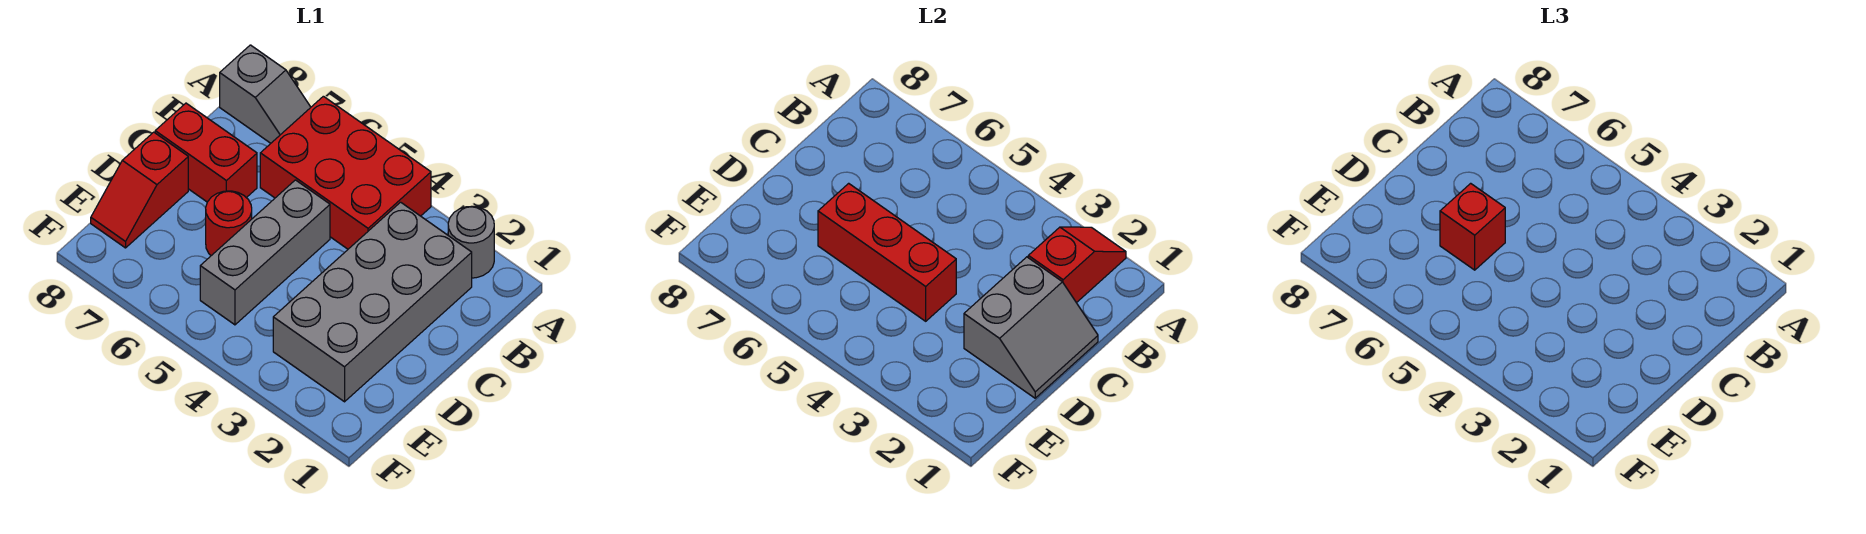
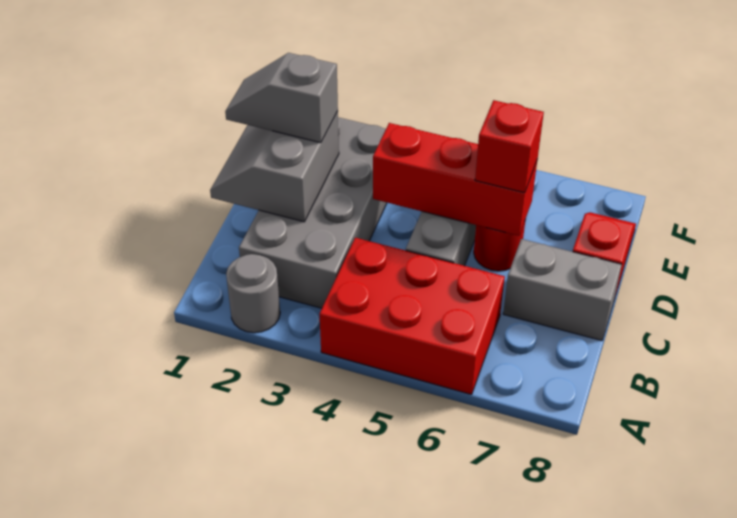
red slope A2:B2 level 2 top B -> none
grey slope A7:A8 level 1 top 8 -> grey slope D1:D2 level 3 top 2
red brick C7:C8 level 1 -> grey brick C7:C8 level 1

